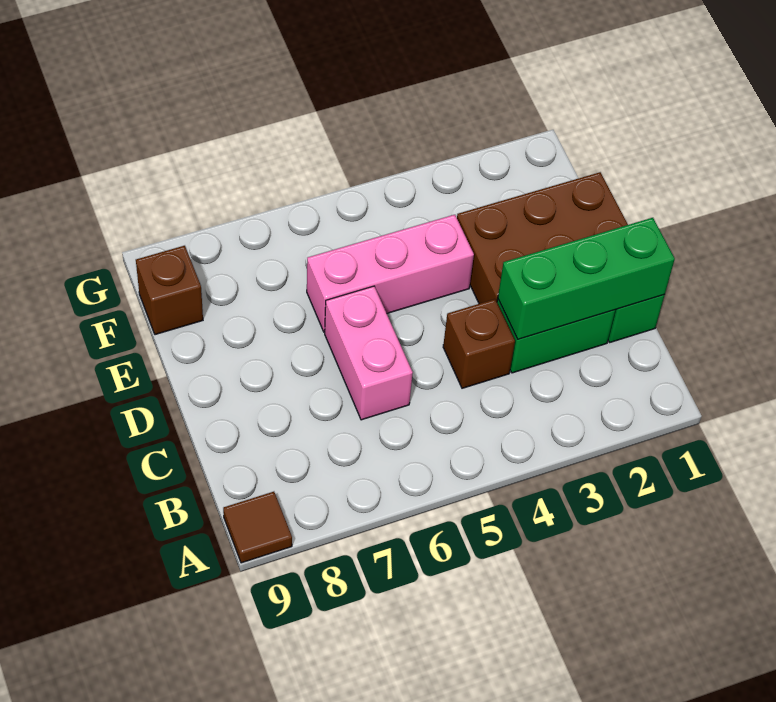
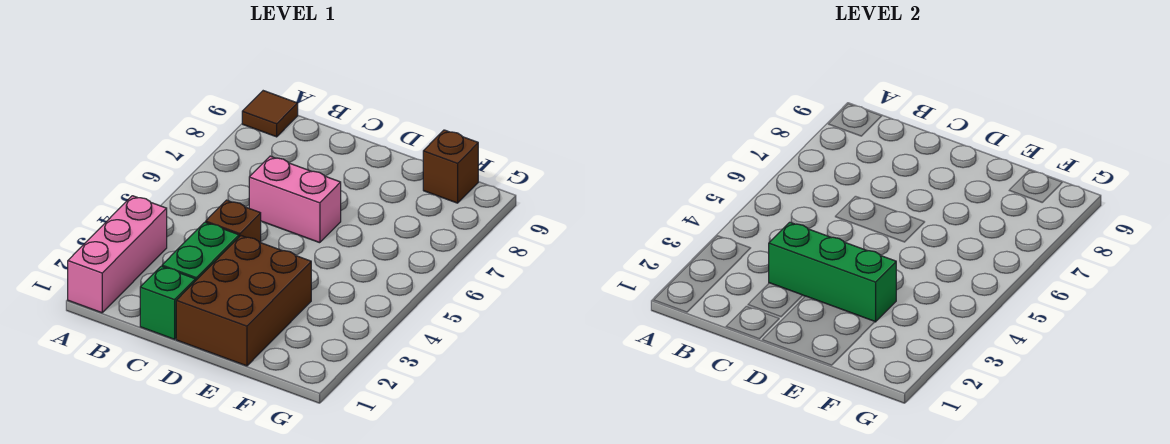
green brick C1:C3 level 2 -> green brick C3:E3 level 2
pink brick E4:E6 level 1 -> pink brick A1:A3 level 1

